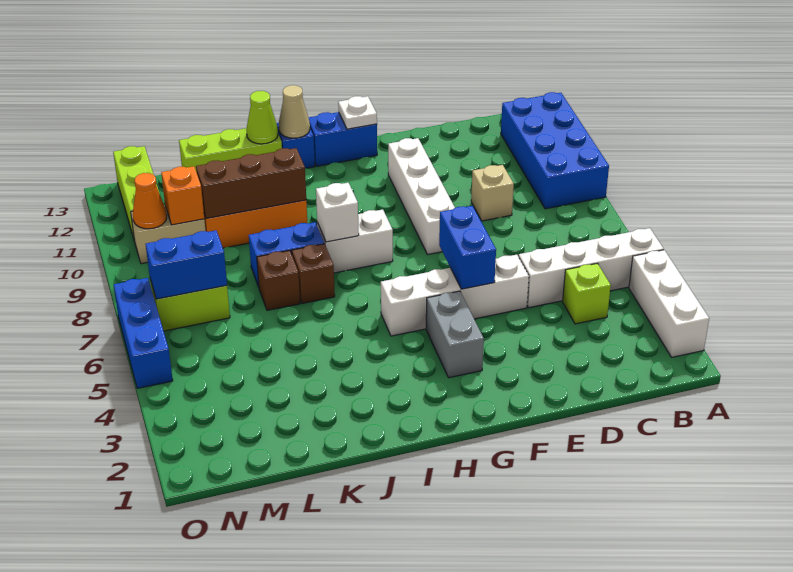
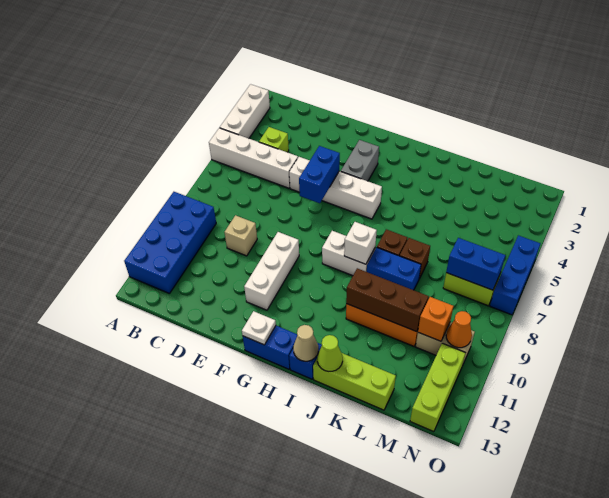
white brick F8:F11 level 1 -> white brick F9:F11 level 1

